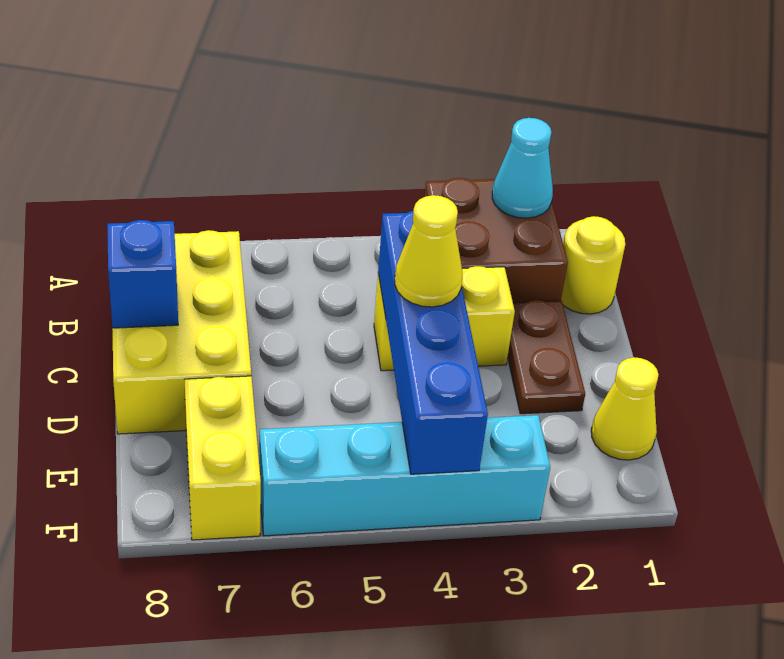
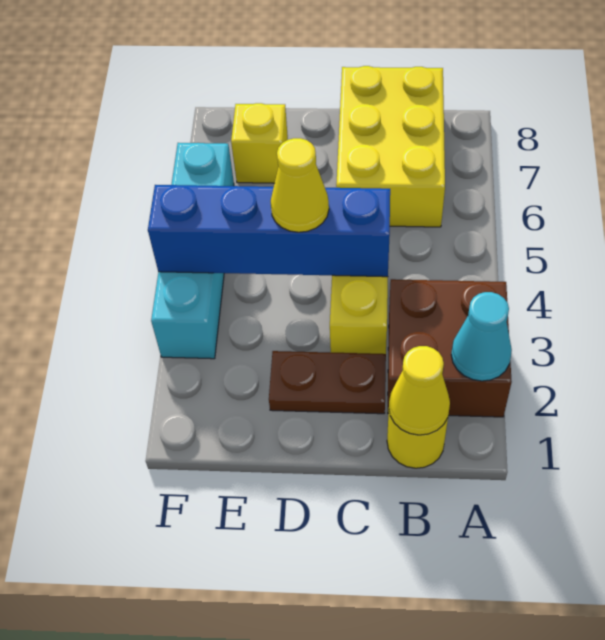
yellow brick B7:D8 level 1 -> yellow brick B6:C8 level 1
blue brick C8 level 2 -> none
yellow cone E1 level 1 -> yellow cone B1 level 2
yellow brick E7:F7 level 1 -> yellow brick E7 level 1

